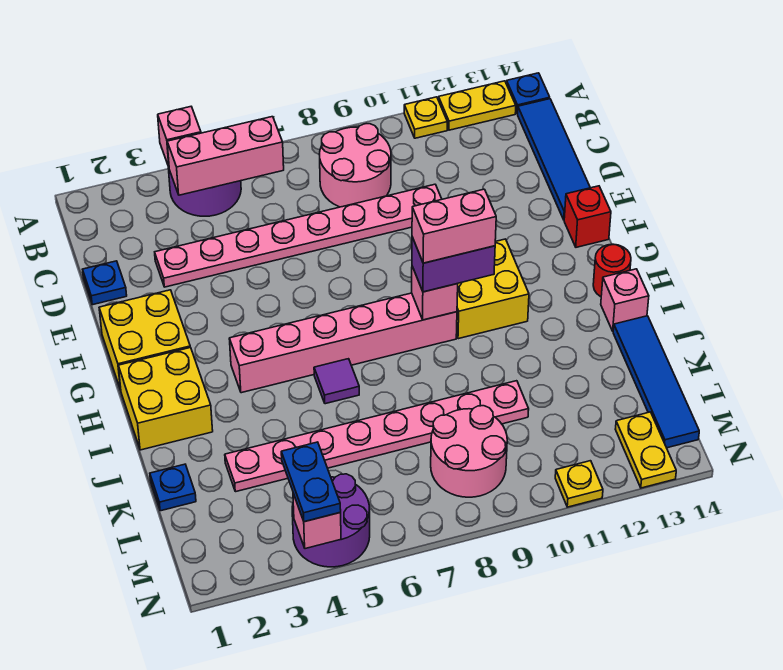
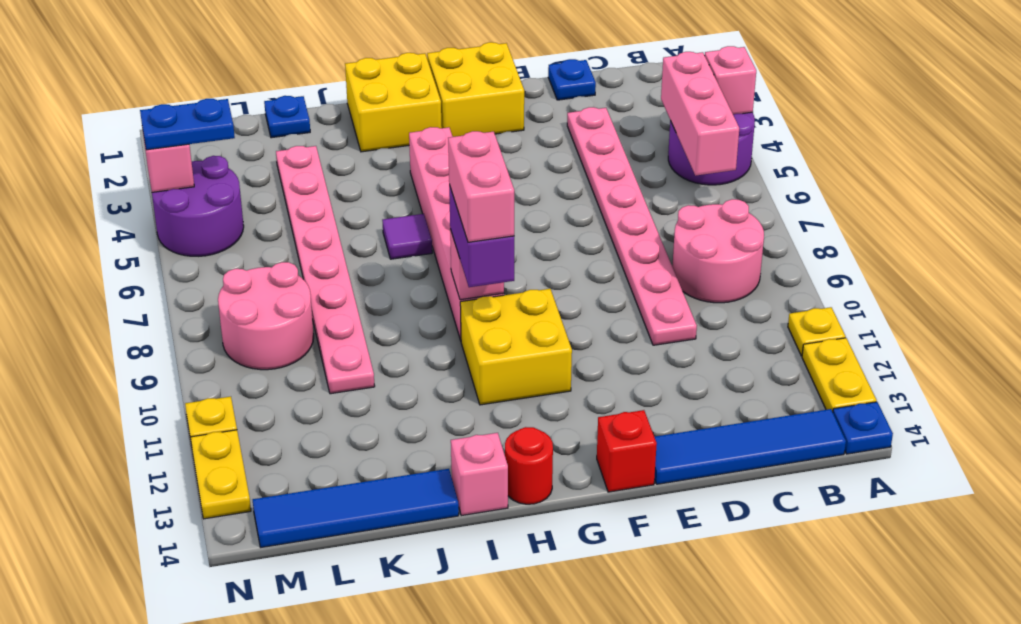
yellow plate M13:N13 level 1 -> yellow plate N12:N13 level 1

